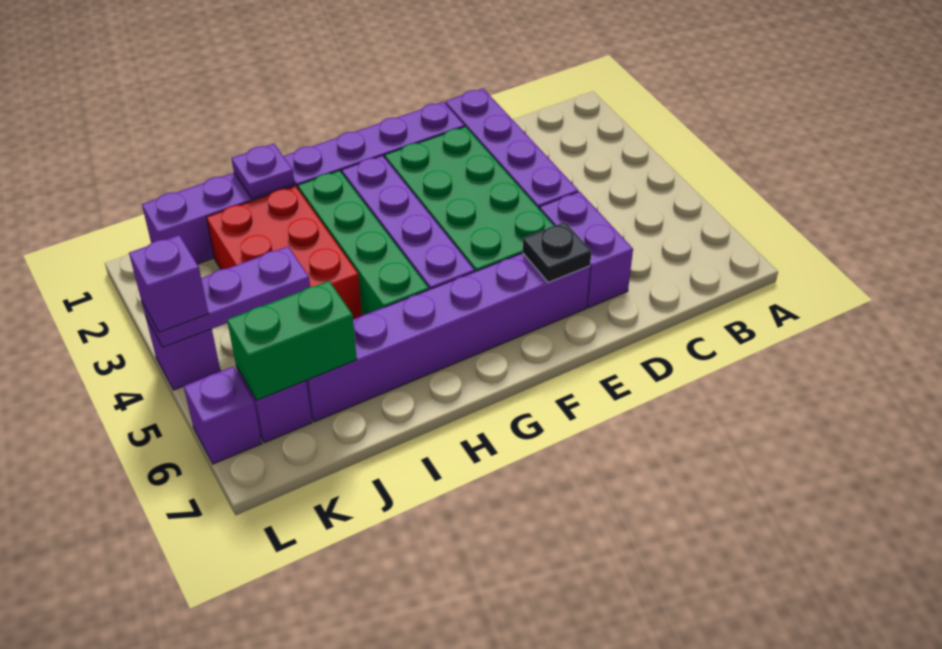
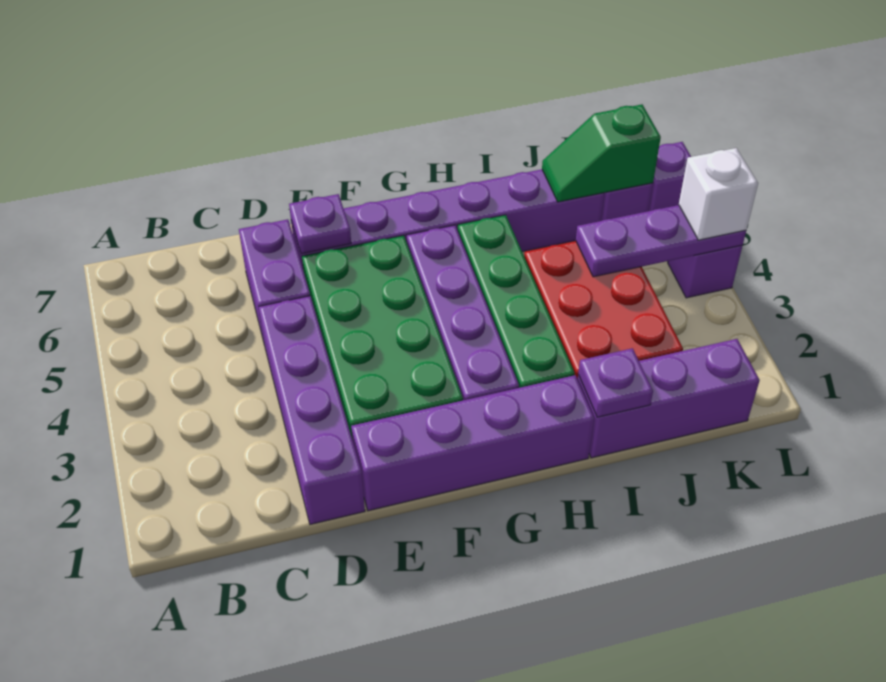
black plate E6 level 2 -> purple plate E6 level 2
green brick J6:K6 level 2 -> green slope J6:K6 level 2 top K
purple brick L4 level 3 -> white brick L4 level 3

